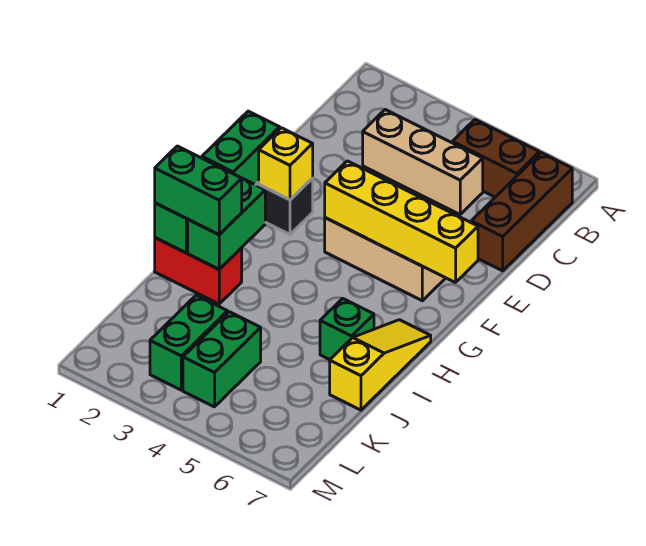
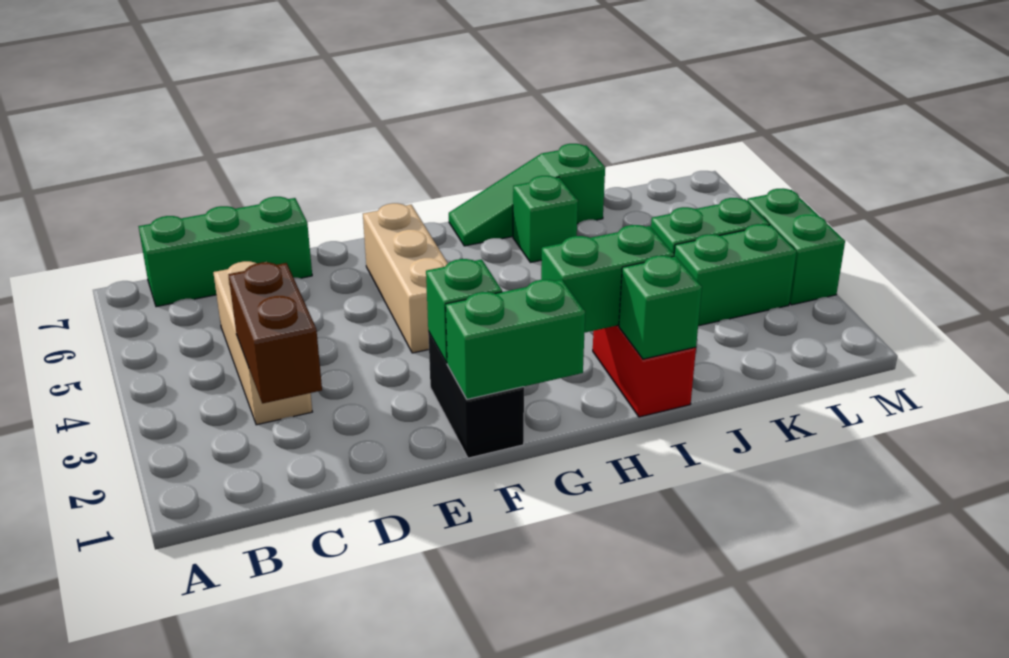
brown brick B5:B6 level 1 -> brown brick C2:C3 level 2
brown brick B7:D7 level 1 -> green brick B7:D7 level 1
yellow brick F2 level 2 -> green brick F2 level 2
yellow brick F4:F7 level 2 -> none
yellow slope H7:J7 level 1 top J -> green slope H7:J7 level 1 top J
green brick I1:I2 level 3 -> green brick M3:M4 level 1

